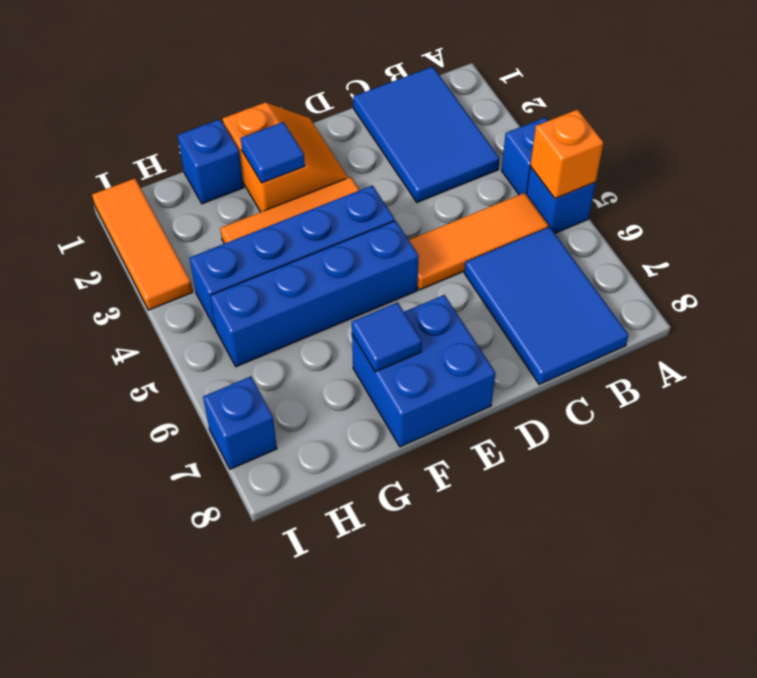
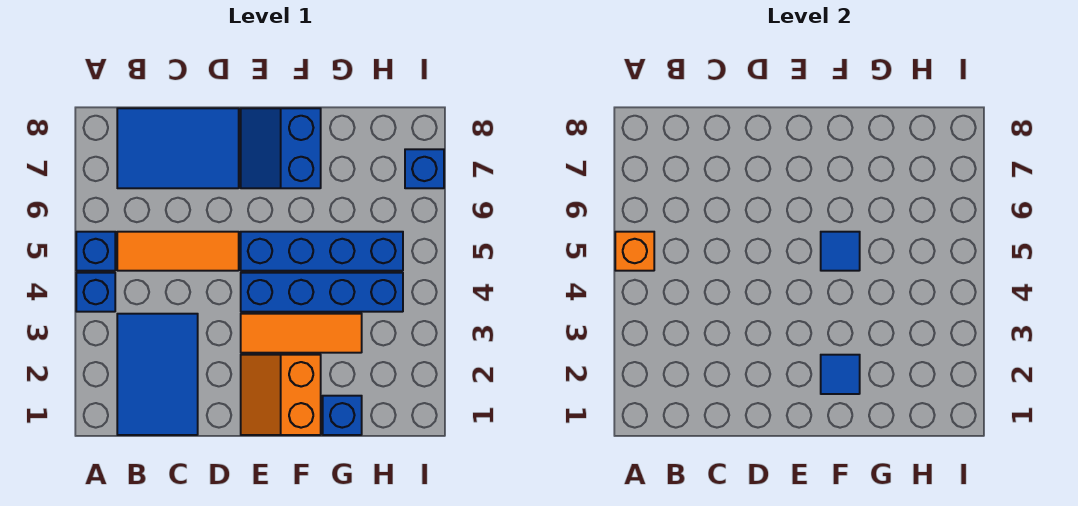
blue tile B6:C8 level 1 -> blue tile B7:D8 level 1
blue brick E7:F8 level 1 -> blue slope E7:F8 level 1 top F
blue tile F7 level 2 -> blue tile F5 level 2
orange tile I1:I3 level 1 -> none

